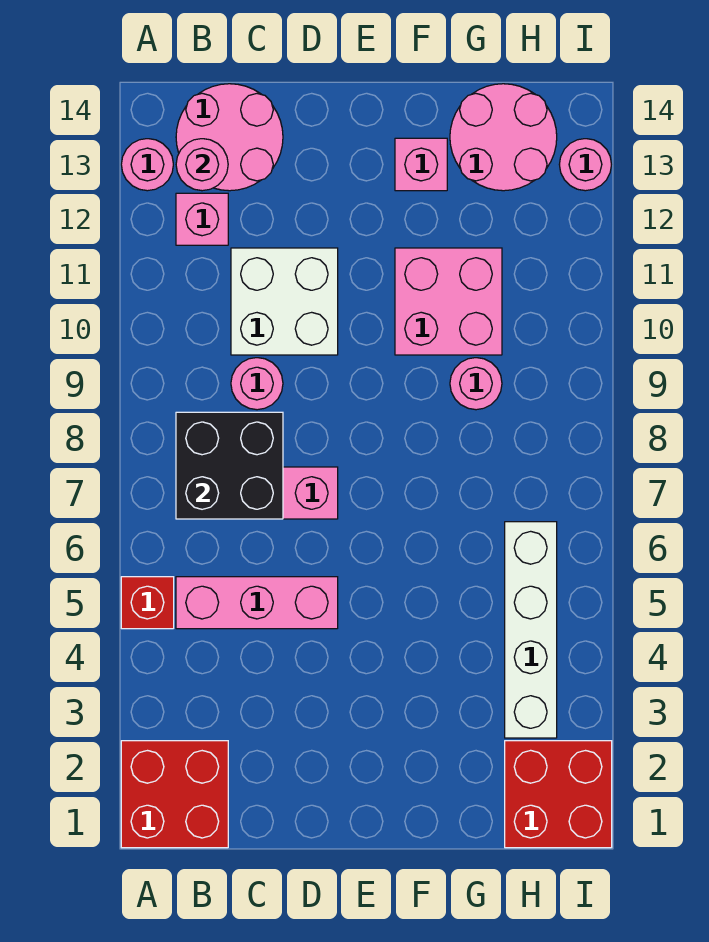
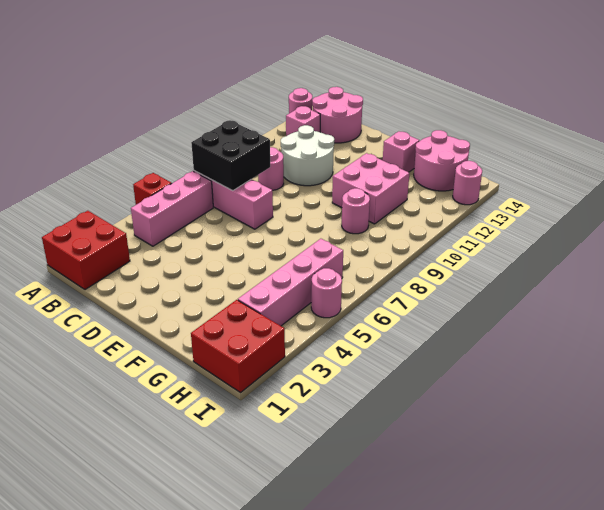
pink brick B5:D5 level 1 -> pink brick B4:B6 level 1
pink round brick B13 level 2 -> pink round brick I5 level 1
white brick C10:D11 level 1 -> white round brick C10:D11 level 1
white brick H3:H6 level 1 -> pink brick H3:H6 level 1

